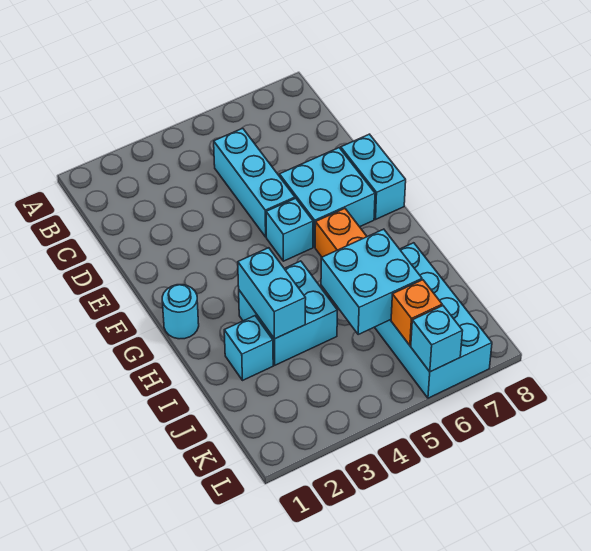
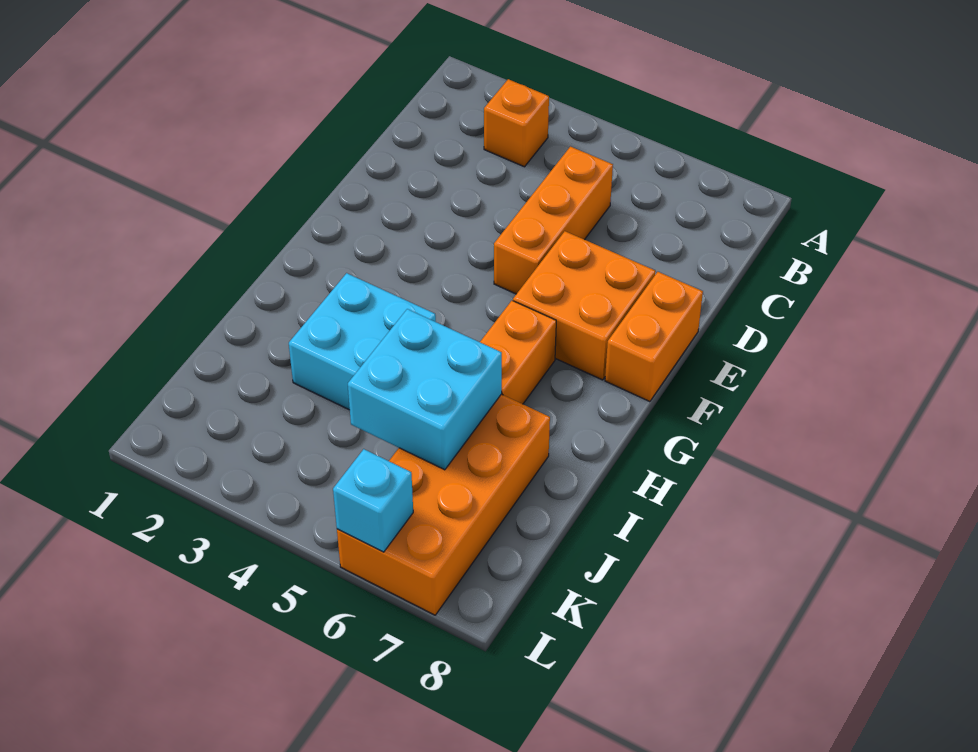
cyan brick C5:E5 level 1 -> orange brick C5:E5 level 1
cyan brick E6:F7 level 1 -> orange brick E6:F7 level 1
cyan brick E8:F8 level 1 -> orange brick E8:F8 level 1
cyan brick F5 level 1 -> none
cyan round brick G1 level 1 -> none
cyan brick H3:I3 level 2 -> none
cyan brick I2 level 1 -> none
cyan brick I6:L7 level 1 -> orange brick I6:L7 level 1
orange brick K6 level 2 -> orange brick B3 level 1

